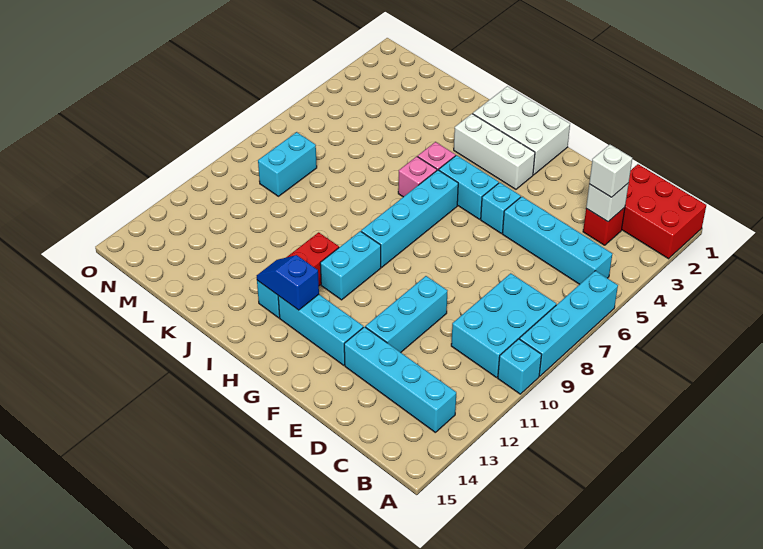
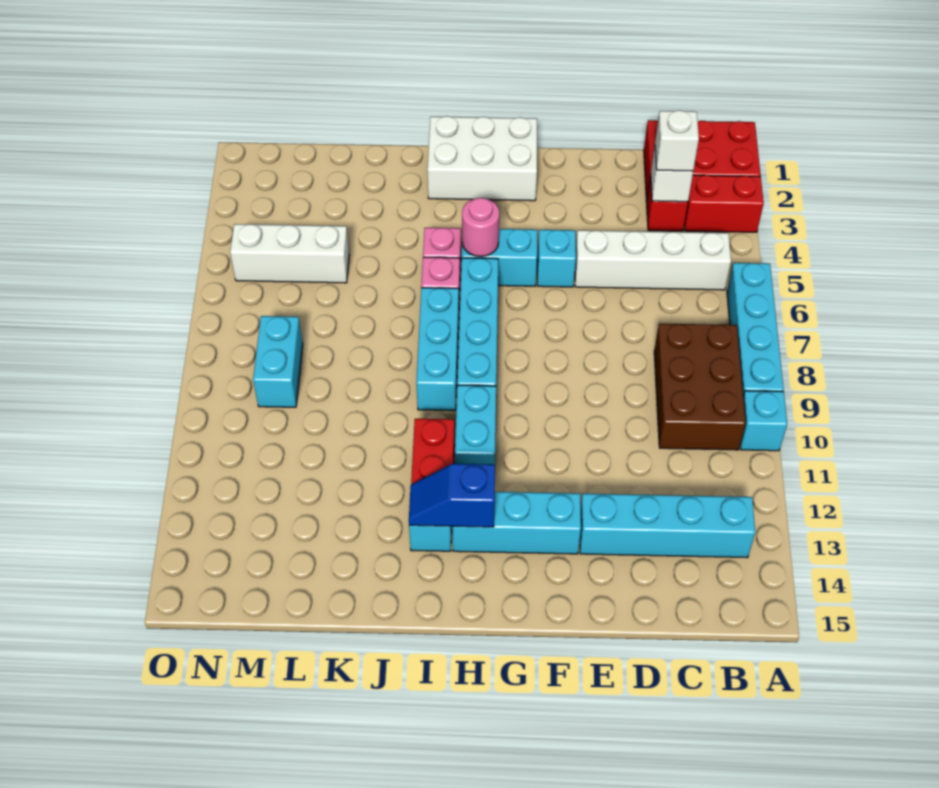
none -> red brick A3:B3 level 1
cyan brick B5:E5 level 1 -> white brick B5:E5 level 1
cyan brick B8:C10 level 1 -> brown brick B8:C10 level 1
cyan brick E10:E12 level 1 -> cyan brick I7:I9 level 1
white brick G3:I3 level 1 -> white brick L5:N5 level 1
none -> pink round brick H5 level 2

